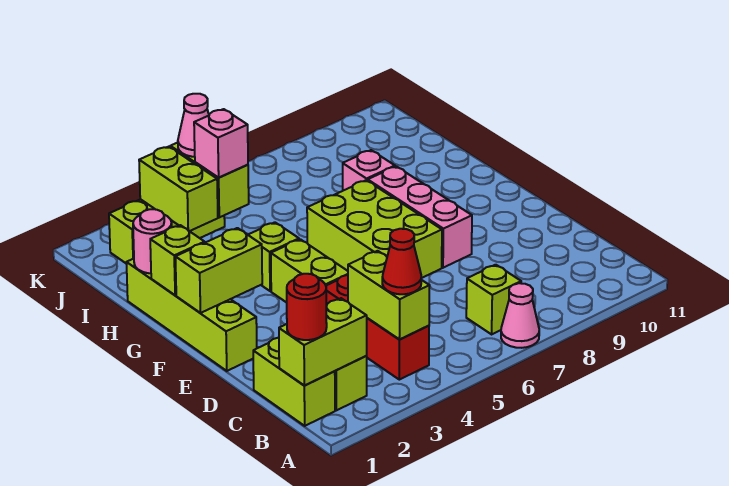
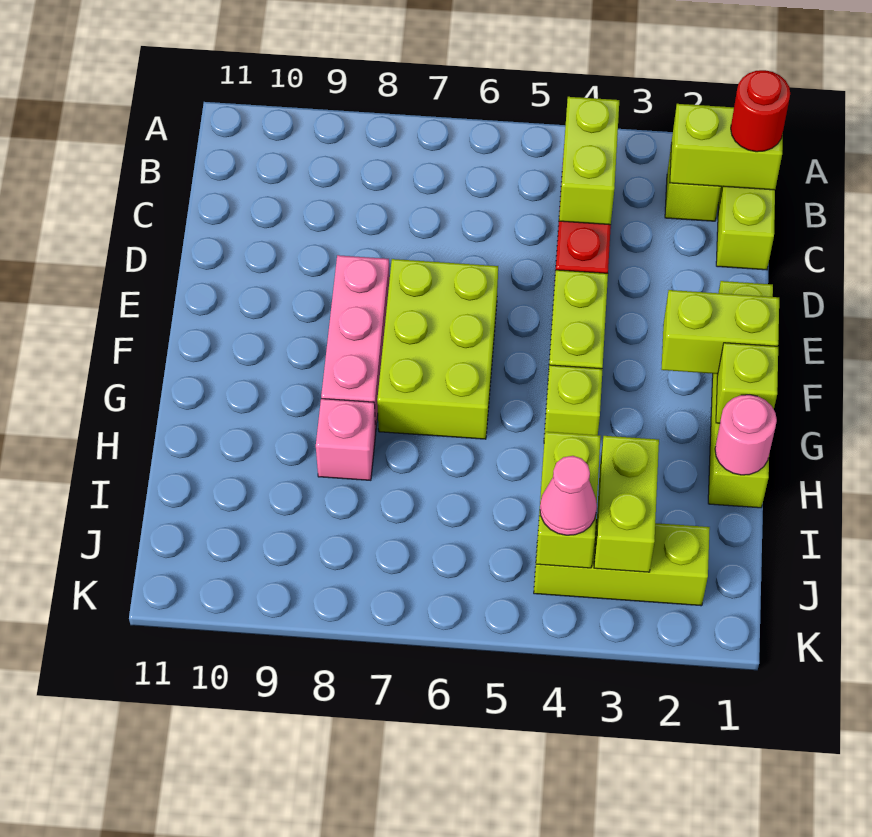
pink cone A7 level 1 -> none
red cone B4 level 3 -> none
lime brick B7 level 1 -> none
pink brick I4 level 3 -> none

